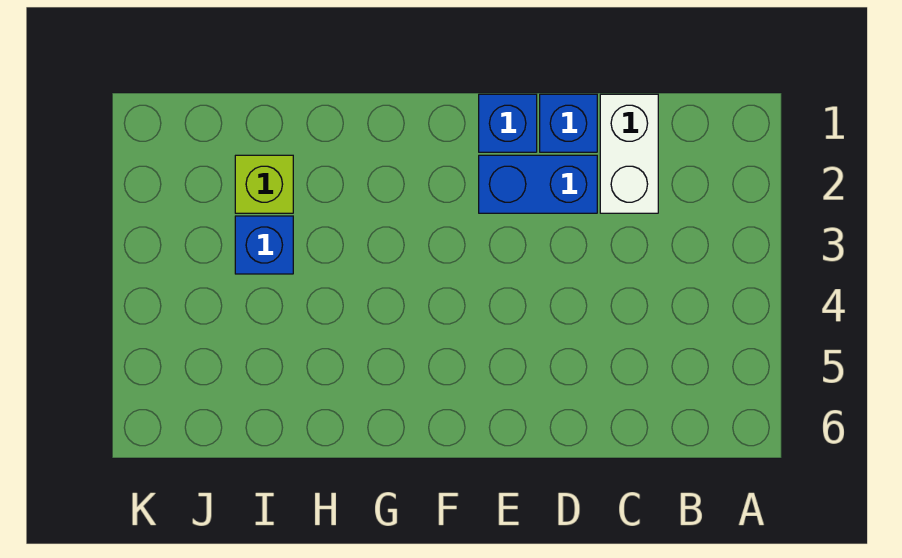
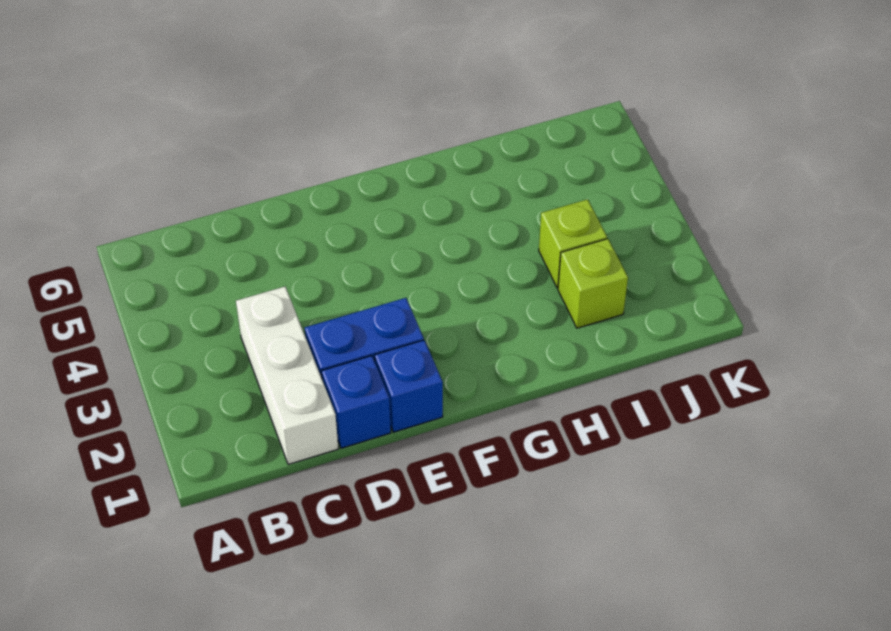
white brick C1:C2 level 1 -> white brick C1:C3 level 1
blue brick I3 level 1 -> lime brick I3 level 1

